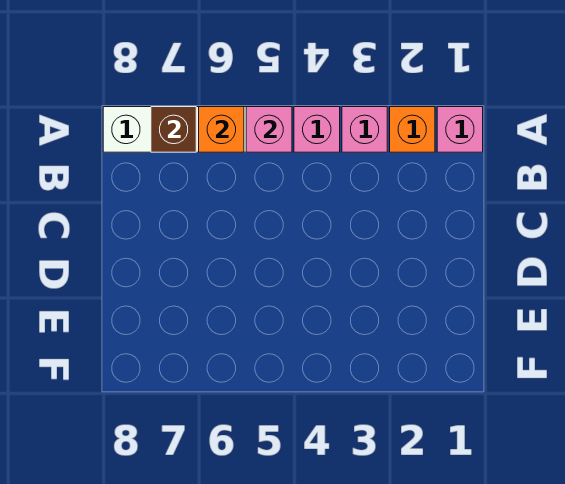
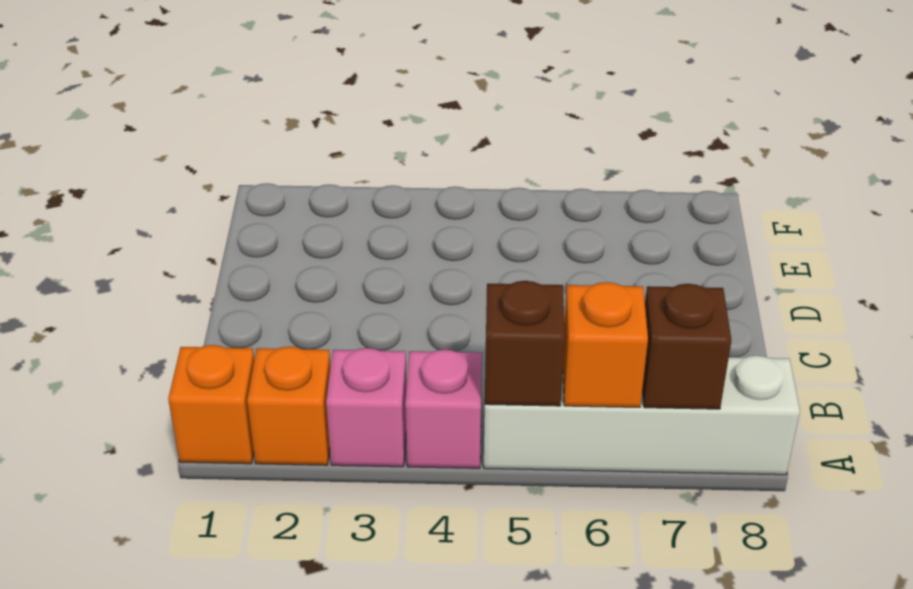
pink brick A1 level 1 -> orange brick A1 level 1
pink brick A5 level 2 -> brown brick A5 level 2

